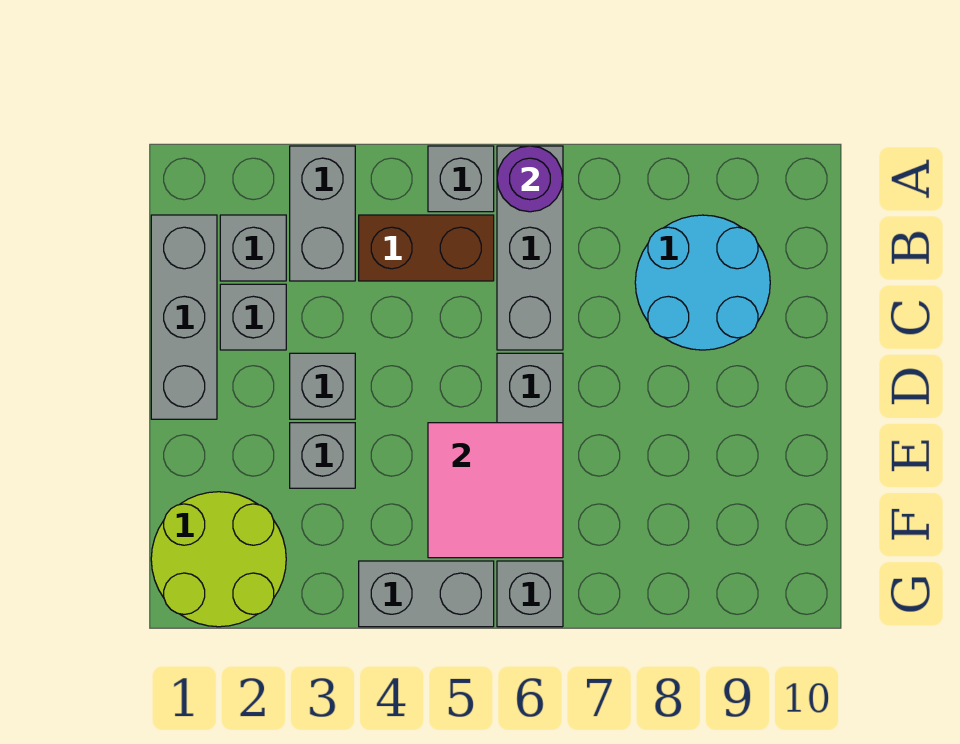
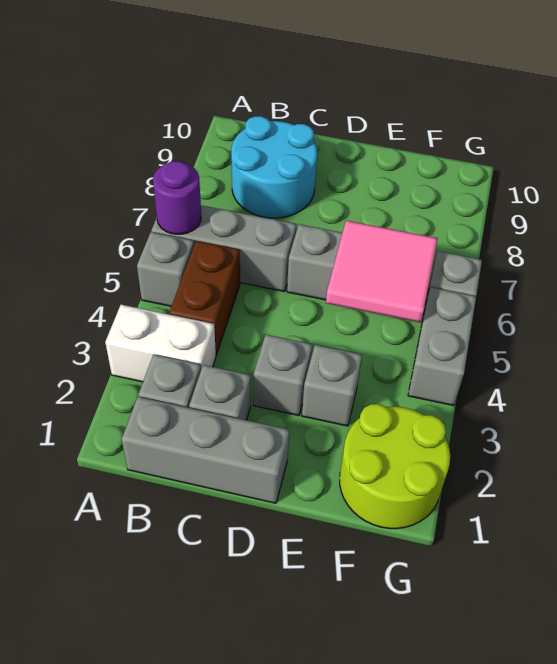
grey brick A3:B3 level 1 -> white brick A3:B3 level 1

